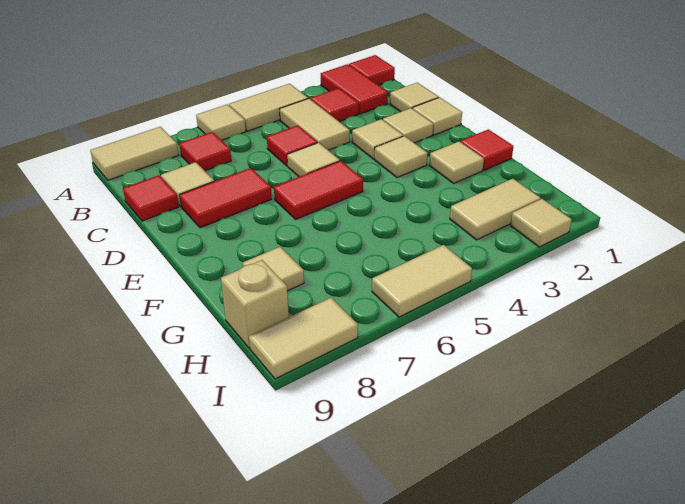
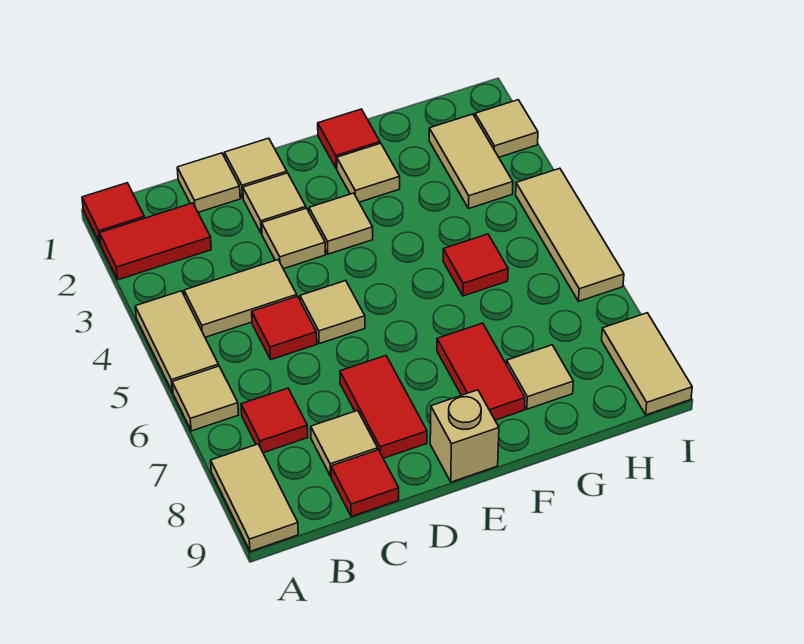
red tile B3 level 1 -> red tile G5 level 1
red tile E5:E6 level 1 -> red tile F7:F8 level 1
tan brick H9 level 1 -> tan brick E9 level 1
tan tile I5:I6 level 1 -> tan tile I4:I6 level 1

